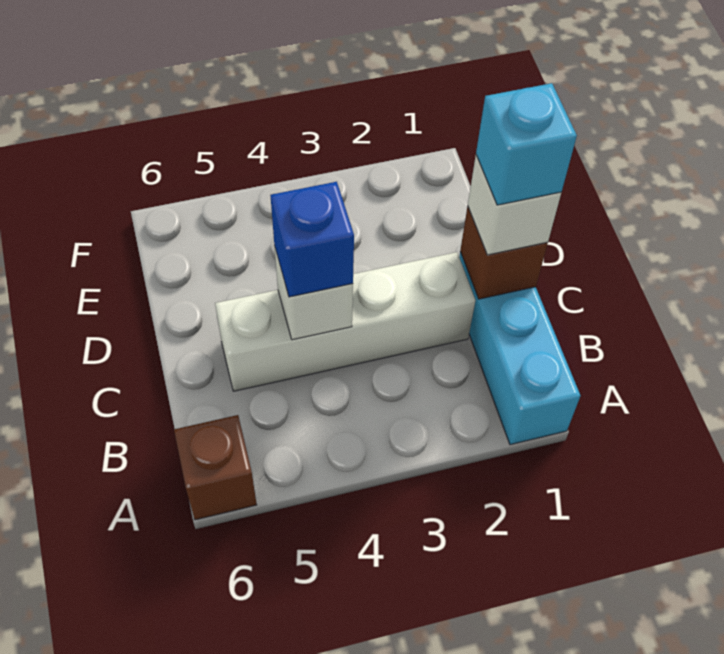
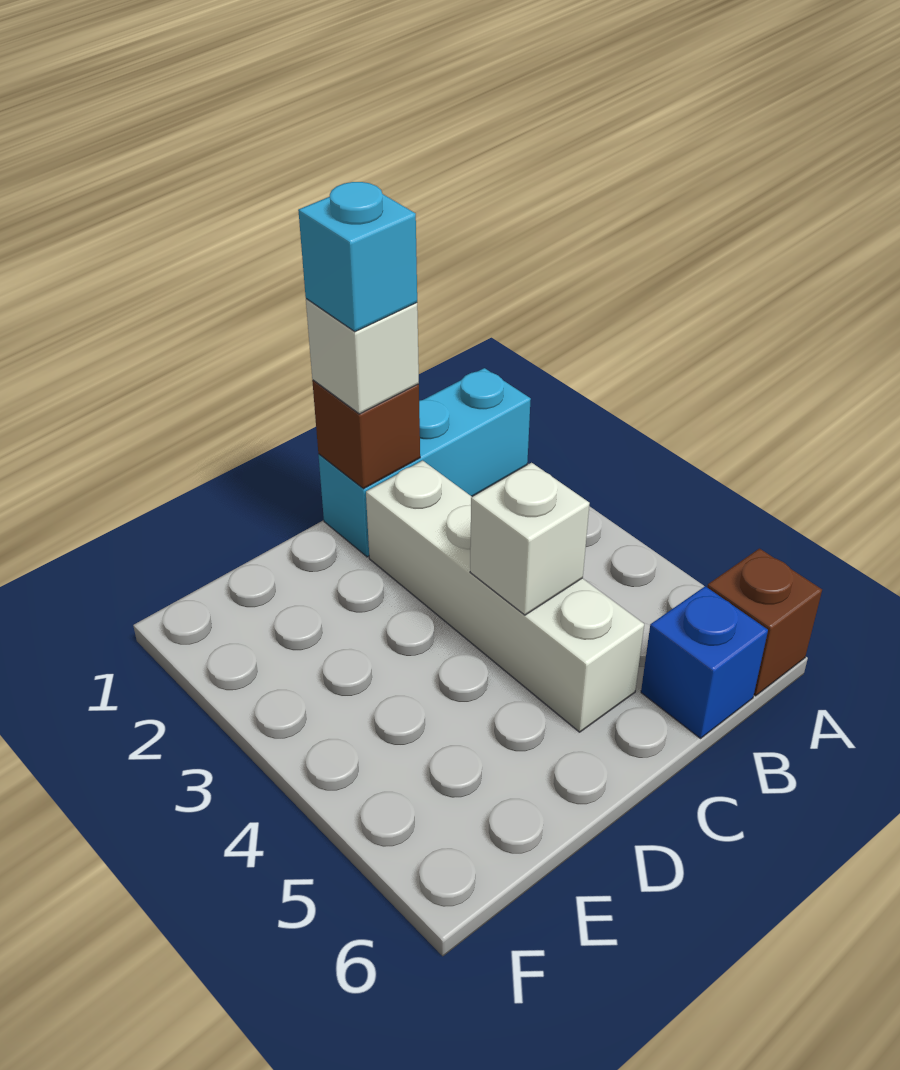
blue brick C4 level 3 -> blue brick B6 level 1

